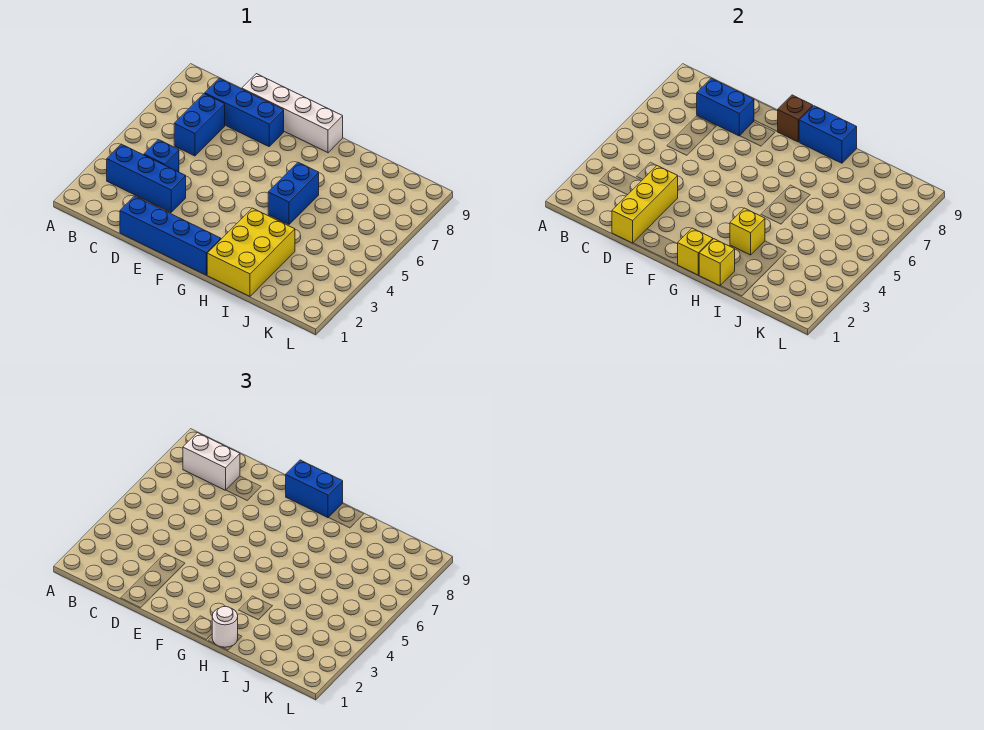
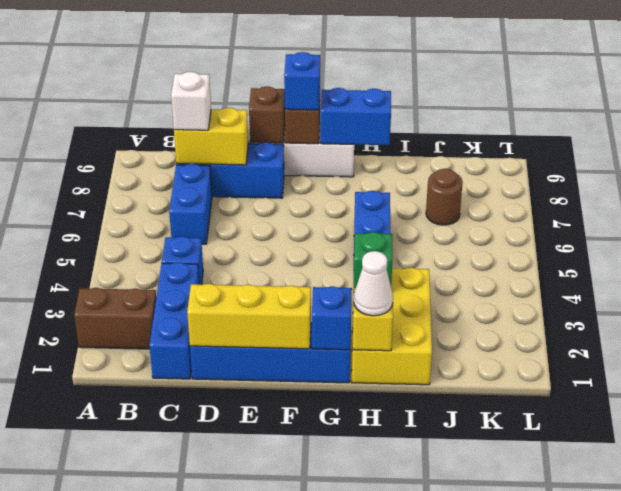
none -> brown brick A2:B2 level 1
blue brick B3:D3 level 1 -> blue brick C1:C3 level 1
white brick B8:C8 level 3 -> white brick C8 level 3
blue brick C8:D8 level 2 -> yellow brick C8:D8 level 2
yellow brick D1:D3 level 2 -> yellow brick D1:F1 level 2
none -> brown brick E9 level 2
blue brick F9:G9 level 3 -> blue brick F9 level 3
yellow brick G1 level 2 -> blue brick G1 level 2
white round brick H1 level 3 -> white cone H1 level 3
yellow brick H3 level 2 -> green brick H3 level 2
none -> brown round brick J7 level 1

